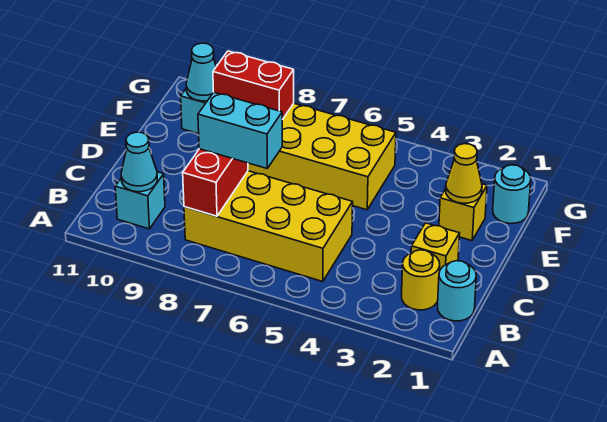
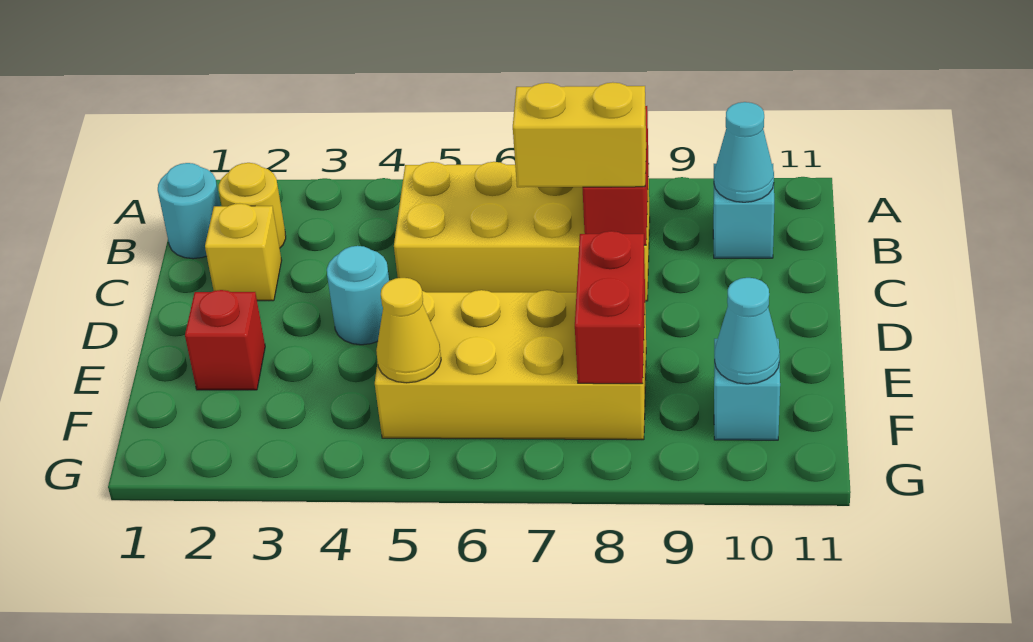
cyan brick C7:C8 level 3 -> yellow brick C7:C8 level 3
yellow brick E2 level 1 -> red brick E2 level 1
yellow cone E2 level 2 -> yellow cone F5 level 2
cyan round brick F1 level 1 -> cyan round brick D4 level 1
red brick F8:F9 level 2 -> red brick E8:F8 level 2

